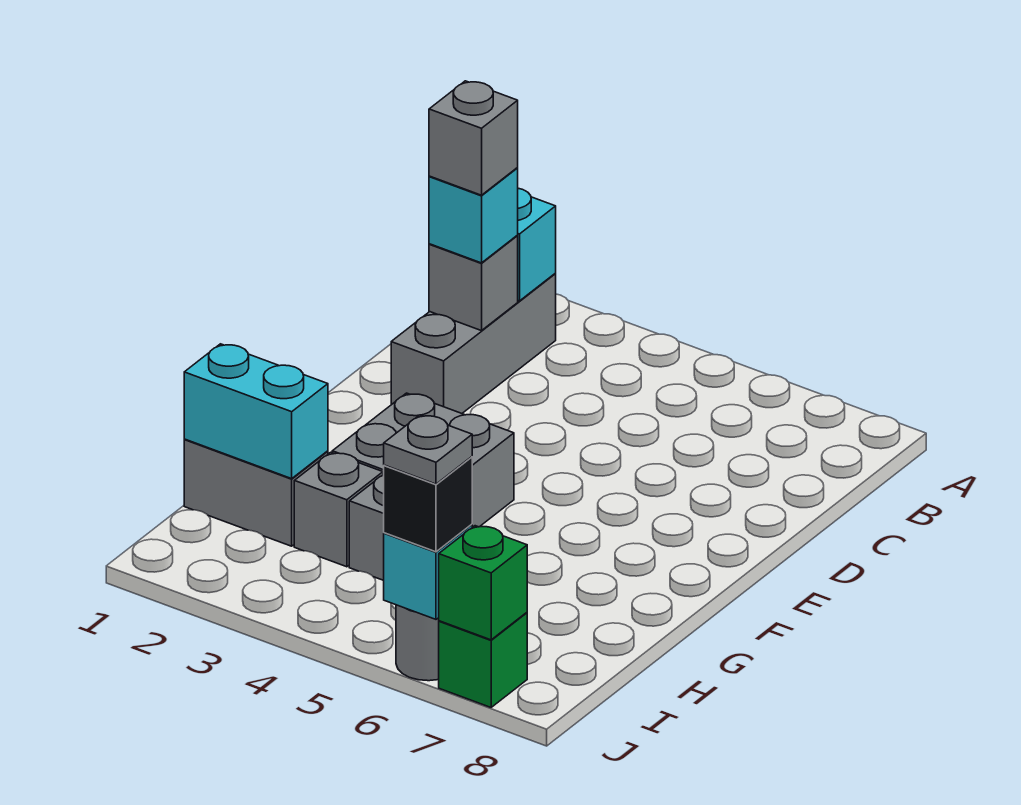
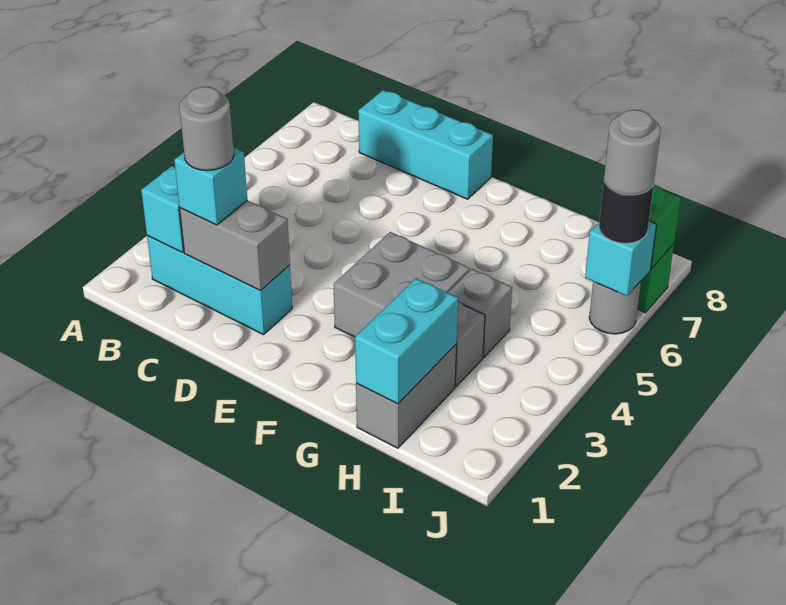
grey brick B2:D2 level 1 -> cyan brick B2:D2 level 1
grey brick C2 level 2 -> grey brick C2:D2 level 2
grey brick C2 level 4 -> grey round brick C2 level 4
none -> cyan brick C8:E8 level 1
black brick J6 level 3 -> black round brick J6 level 3
grey plate J6 level 4 -> grey round brick J6 level 4

